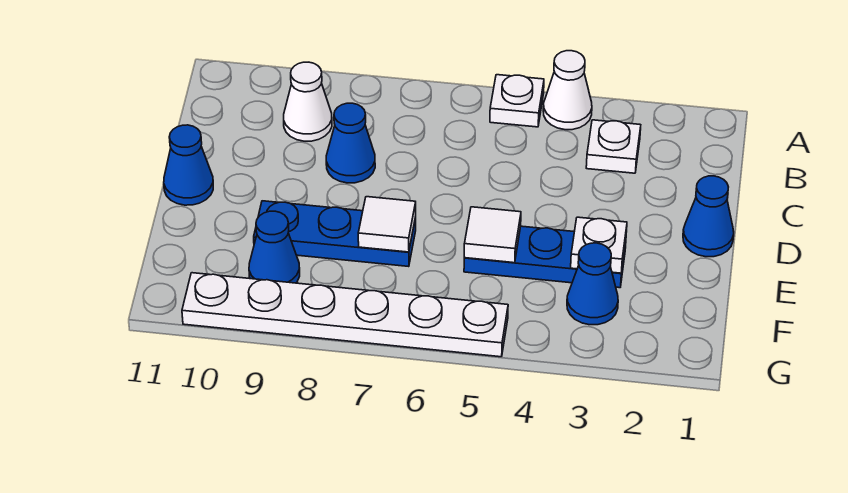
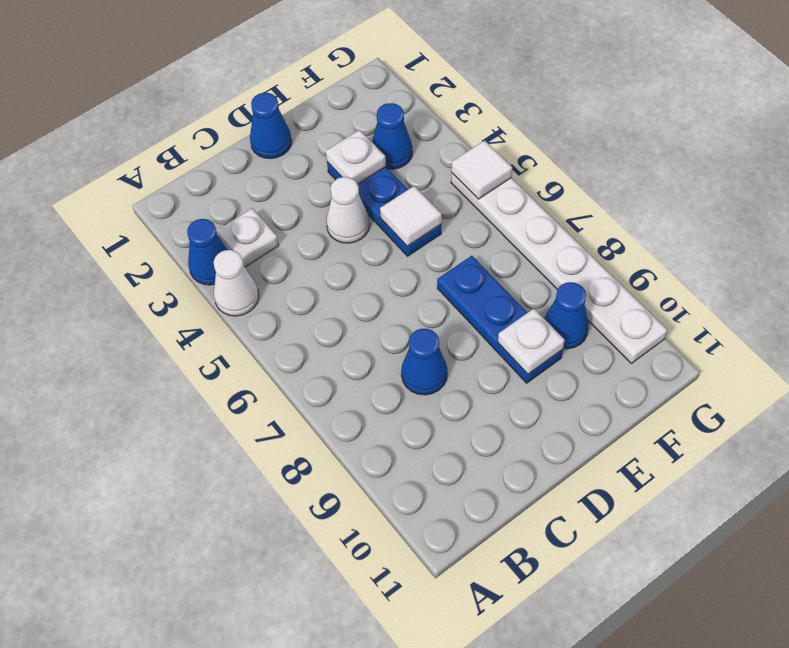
white plate A5 level 1 -> white plate E9 level 2
white cone B9 level 1 -> white cone D4 level 1
blue cone D11 level 1 -> blue cone A3 level 1
white tile E7 level 2 -> white tile G5 level 2

